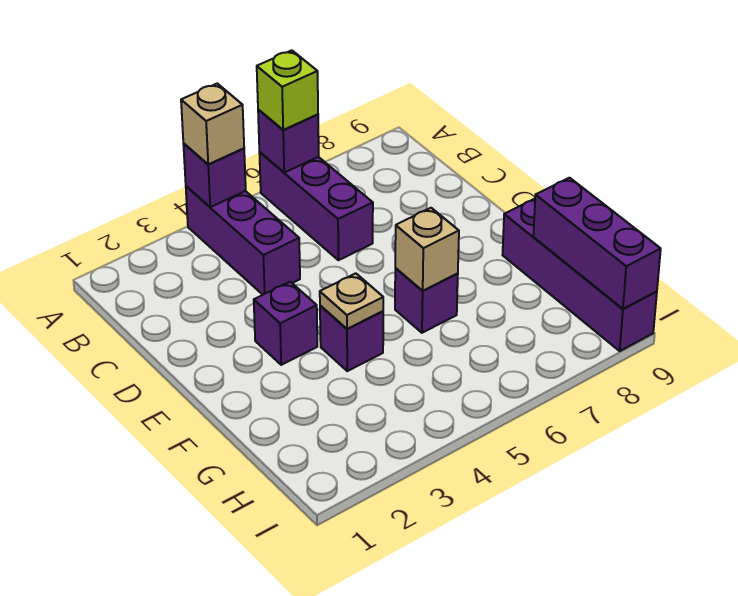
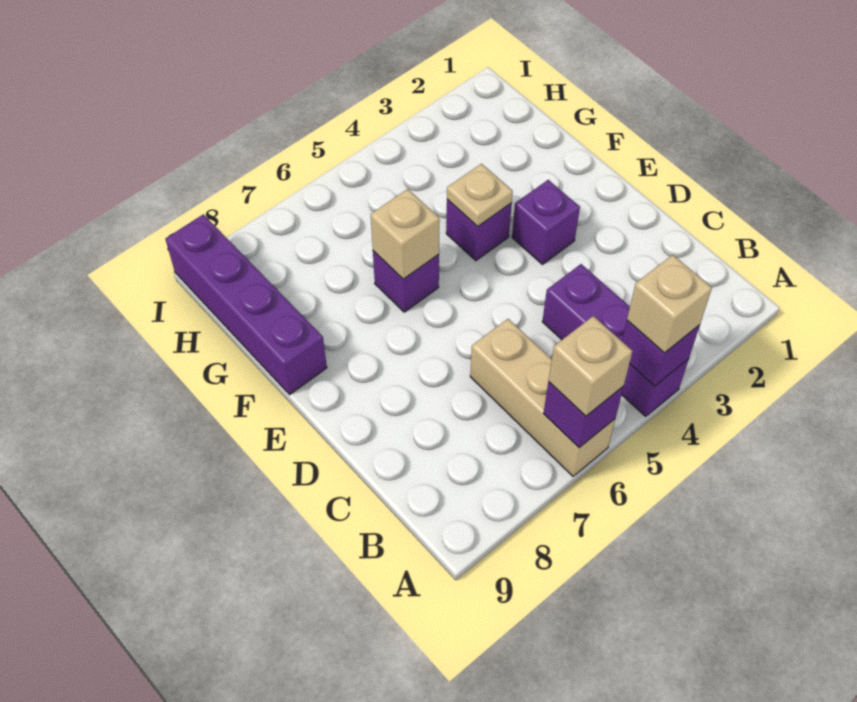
purple brick A6:C6 level 1 -> tan brick A6:C6 level 1
lime brick A6 level 3 -> tan brick A6 level 3
purple brick G9:I9 level 2 -> none

